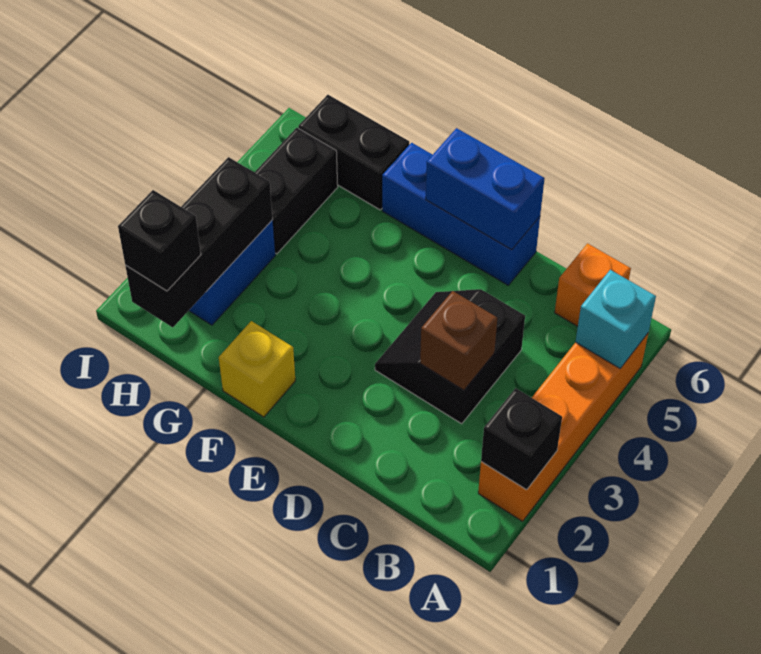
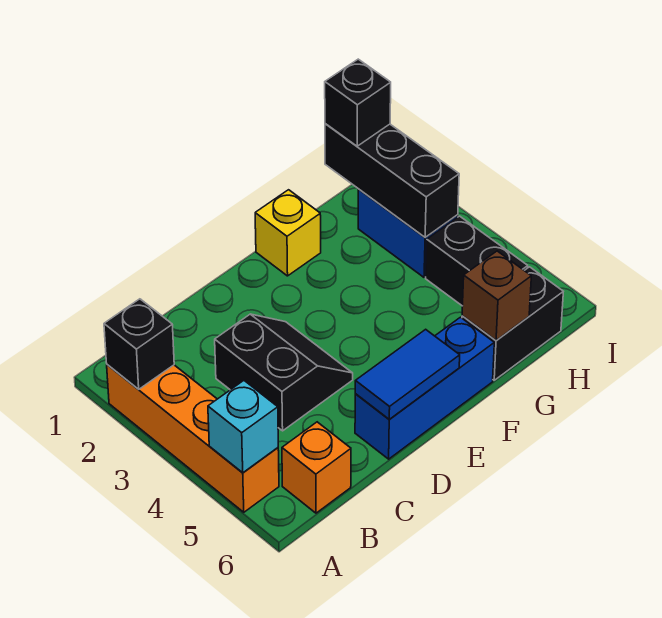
brown brick C3 level 2 -> brown brick G6 level 2
blue brick D6:E6 level 2 -> blue tile D6:E6 level 2

